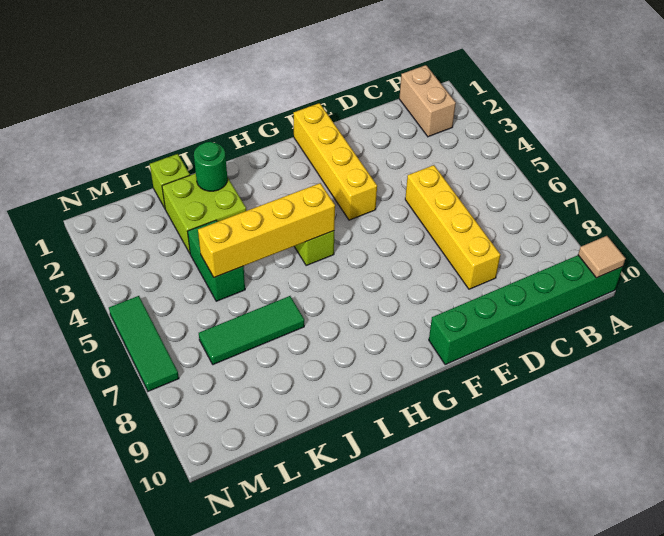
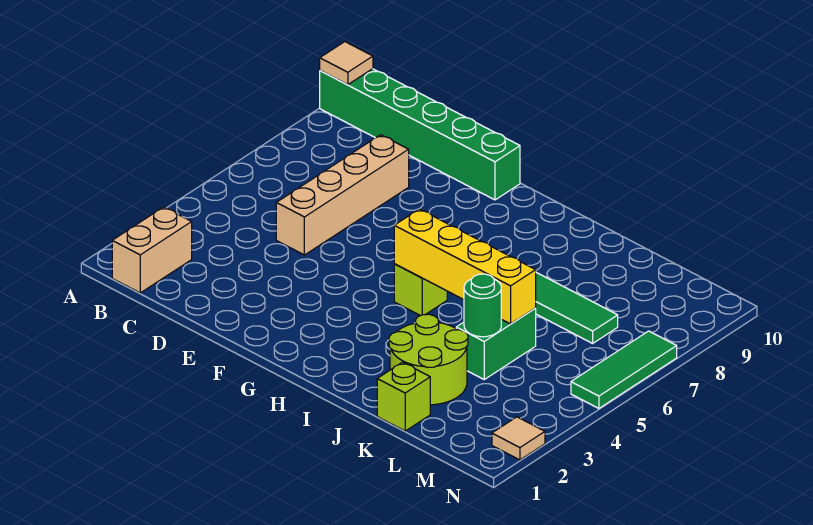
yellow brick D5:D8 level 1 -> tan brick D5:D8 level 1
yellow brick F1:F4 level 1 -> none
lime brick J2:K3 level 1 -> lime round brick J2:K3 level 1
green round brick J2 level 2 -> green round brick K4 level 2
none -> tan tile N2 level 1

